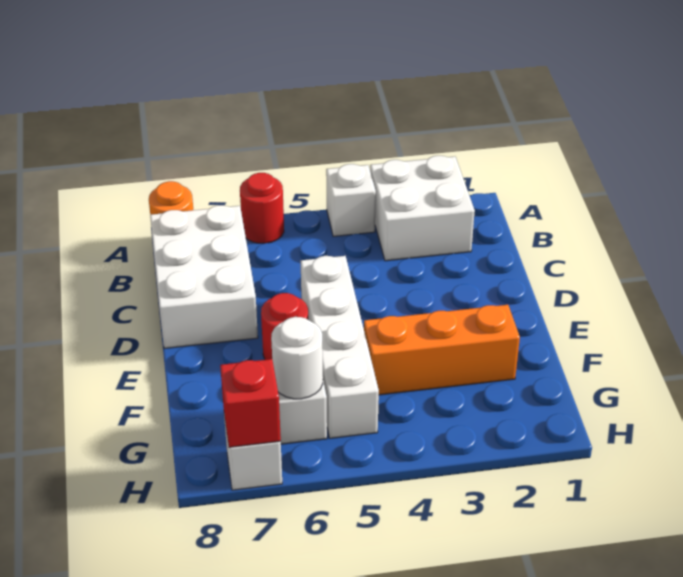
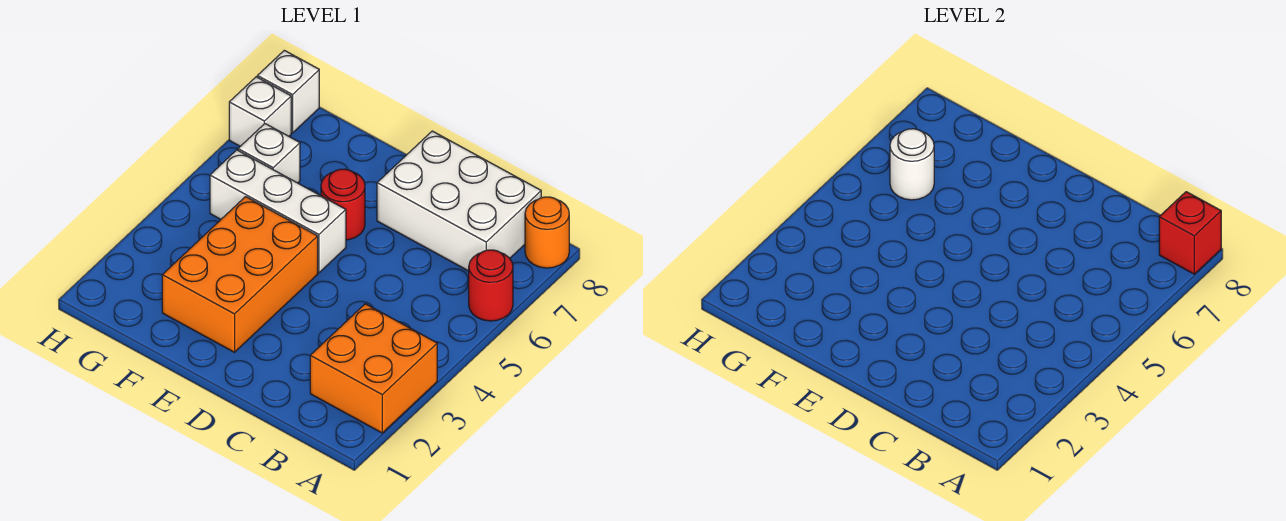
white brick A2:B3 level 1 -> orange brick A2:B3 level 1
white brick A4 level 1 -> white brick H8 level 1
white brick D5:G5 level 1 -> white brick E5:G5 level 1
orange brick F2:F4 level 1 -> orange brick E2:F4 level 1
red brick H7 level 2 -> red brick A8 level 2

